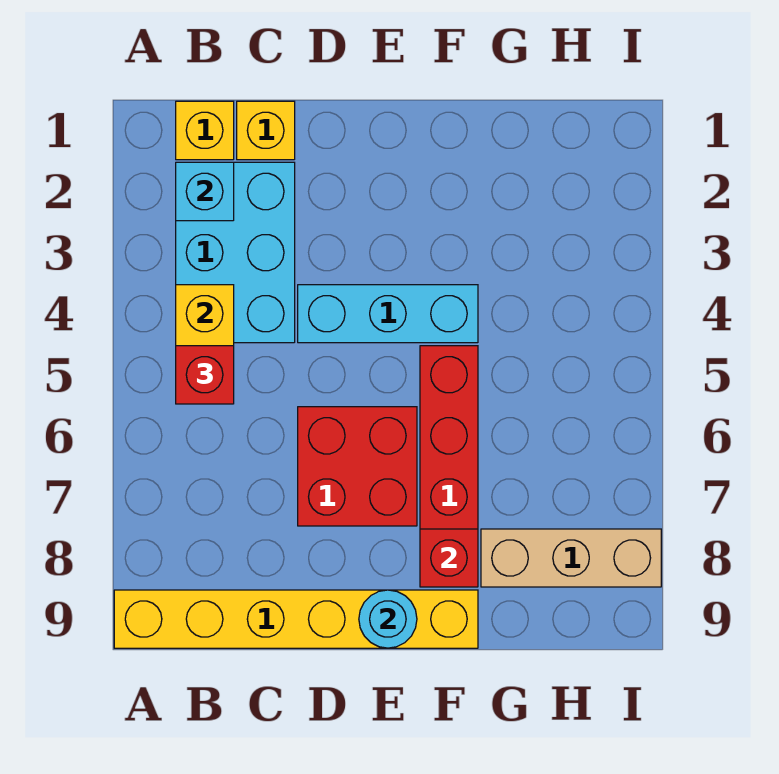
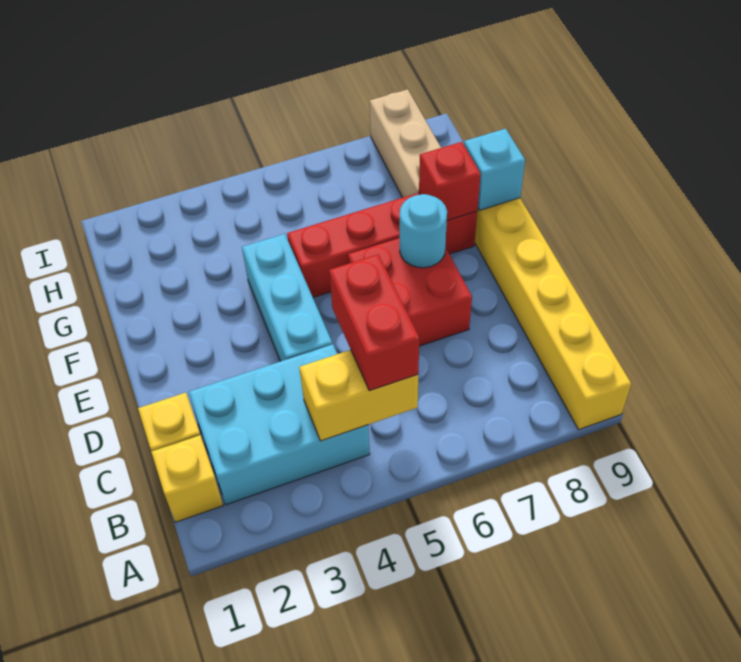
cyan brick B2 level 2 -> cyan brick F9 level 2
red brick B5 level 3 -> red brick B5:C5 level 3
cyan round brick E9 level 2 -> cyan round brick E7 level 2

